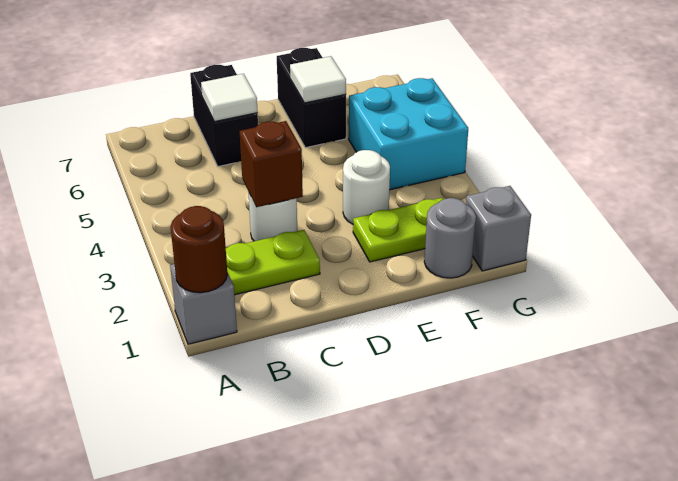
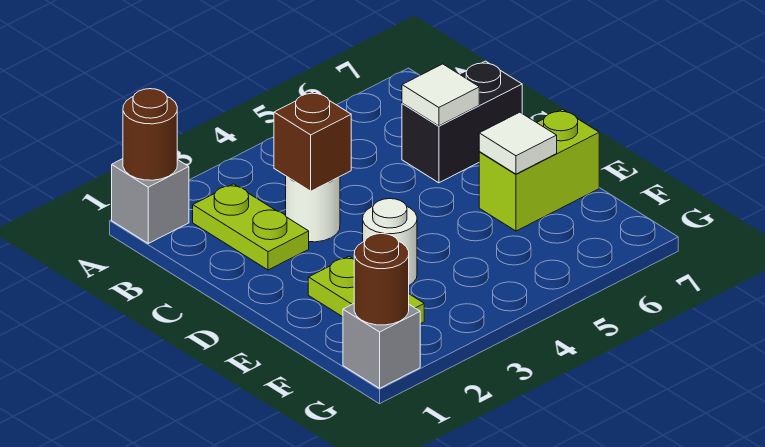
black brick E6:E7 level 1 -> lime brick E6:E7 level 1
grey round brick F1 level 1 -> none
cyan brick F4:G5 level 1 -> none
none -> brown round brick G1 level 2

